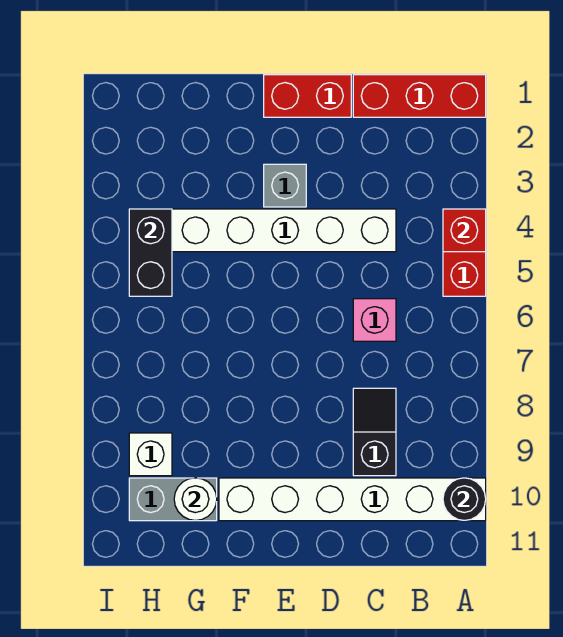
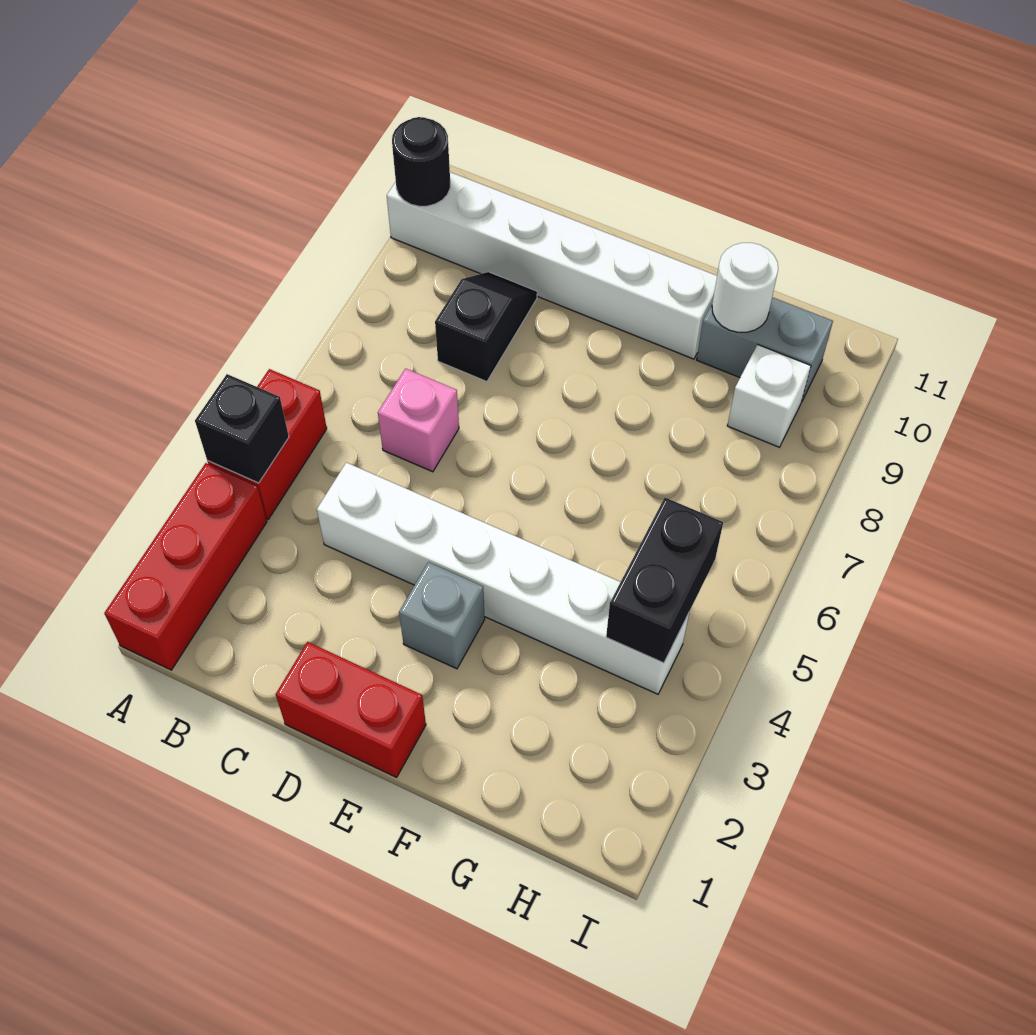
red brick A1:C1 level 1 -> red brick A1:A3 level 1
red brick A4 level 2 -> black brick A4 level 2
black slope C8:C9 level 1 top 9 -> black slope C8:C9 level 1 top 8

